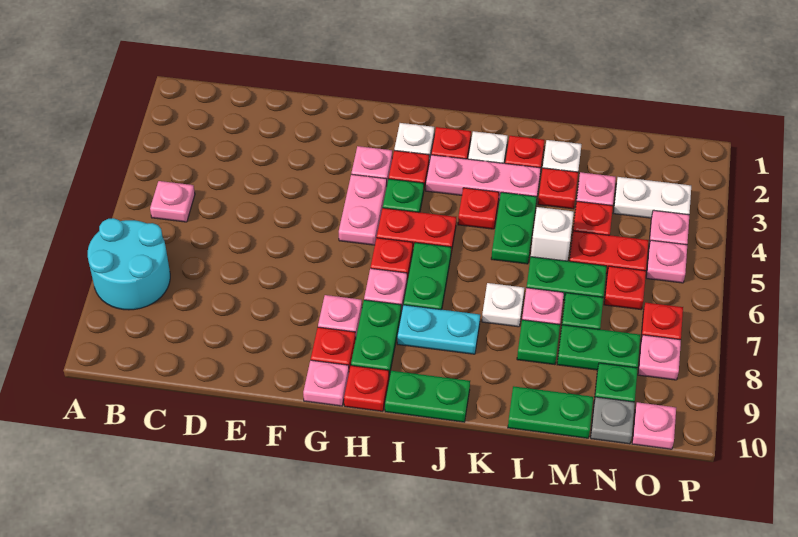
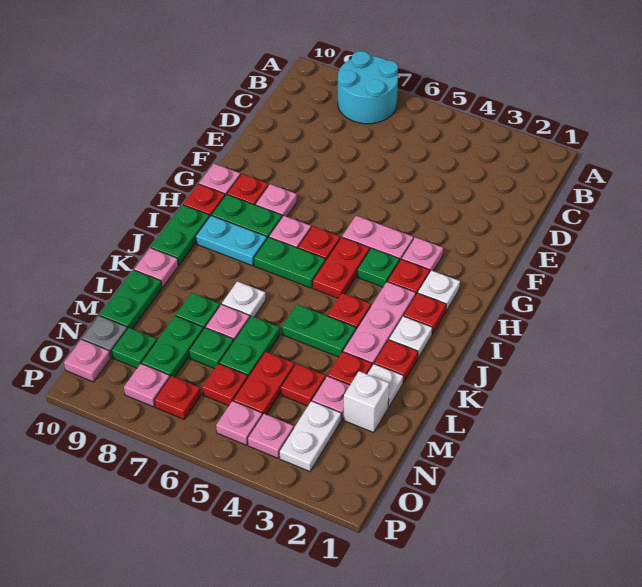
pink plate B5 level 1 -> pink plate K10 level 1
cyan plate I8:J8 level 1 -> cyan plate I8:I9 level 1
white brick L5 level 1 -> white brick M2 level 1

